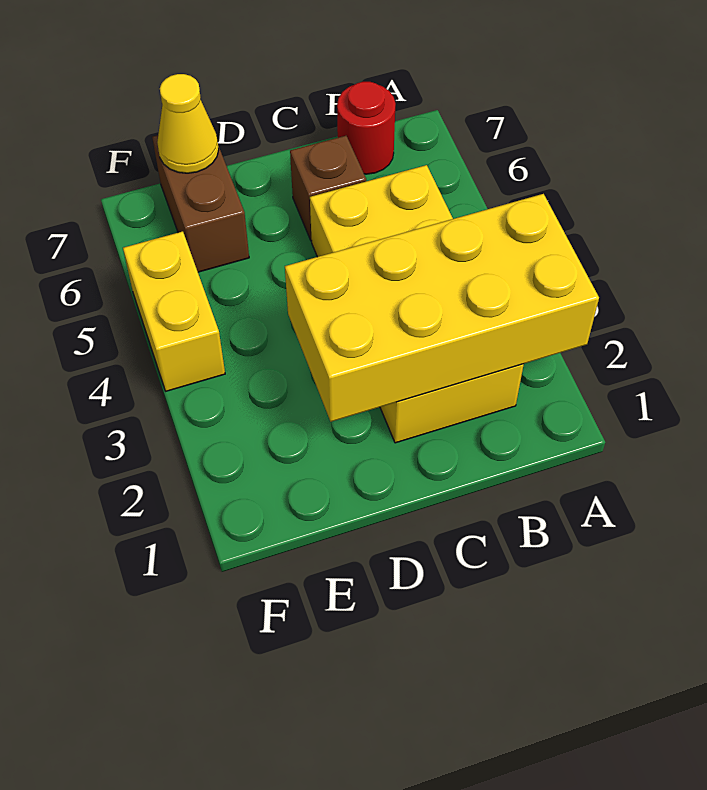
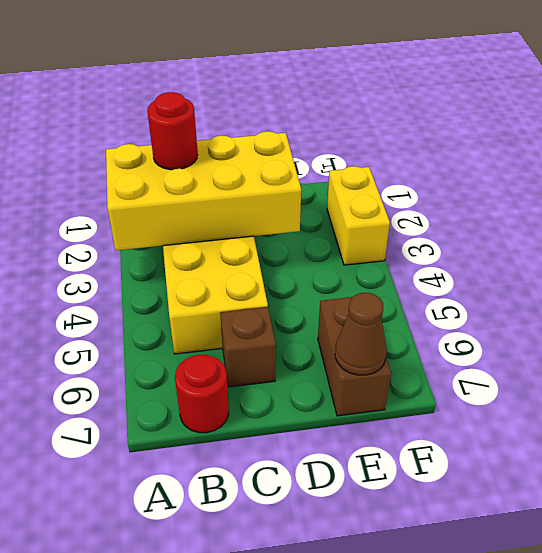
none -> red round brick B2 level 3
yellow cone E7 level 2 -> brown cone E7 level 2
yellow brick F4:F5 level 1 -> yellow brick F2:F3 level 1

